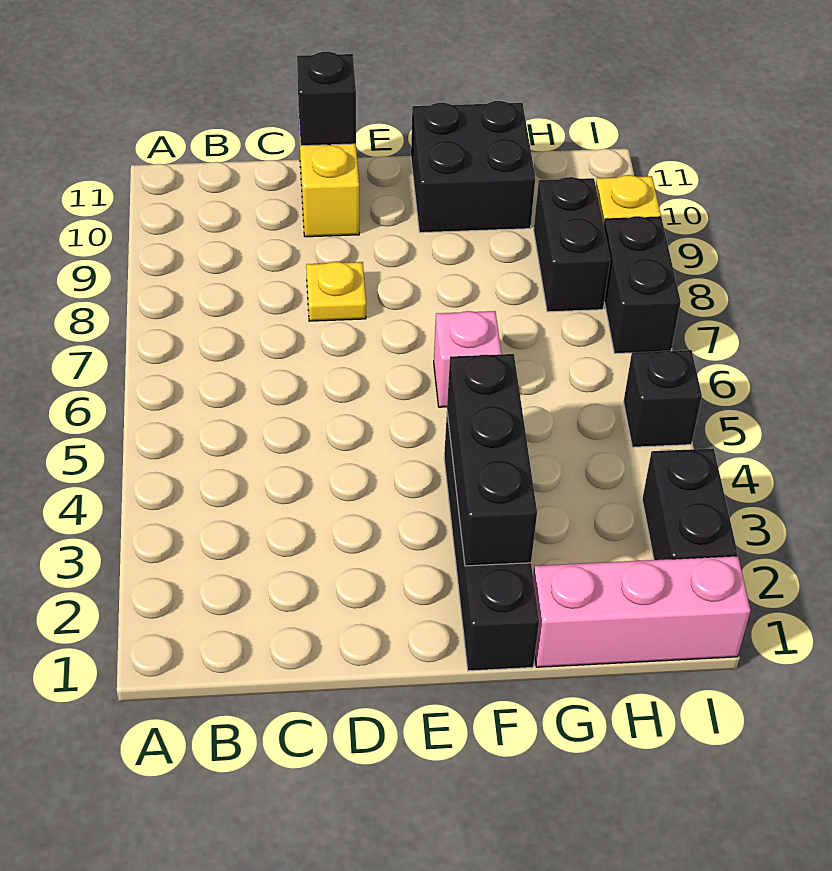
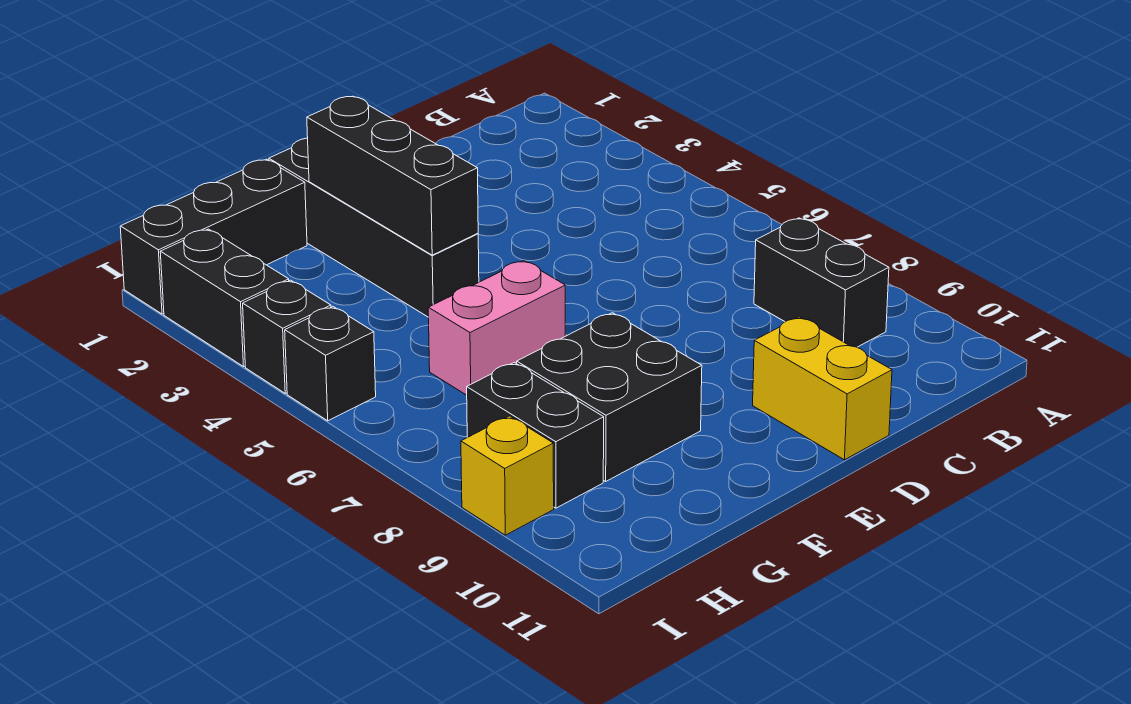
yellow plate D8 level 1 -> none
black brick D11 level 2 -> black brick I4 level 1
pink brick F6 level 1 -> pink brick F6:G6 level 1
black brick F10:G11 level 1 -> black brick F8:G9 level 1
pink brick G1:I1 level 1 -> black brick G1:I1 level 1
black brick I7:I8 level 1 -> black brick B8:B9 level 1

